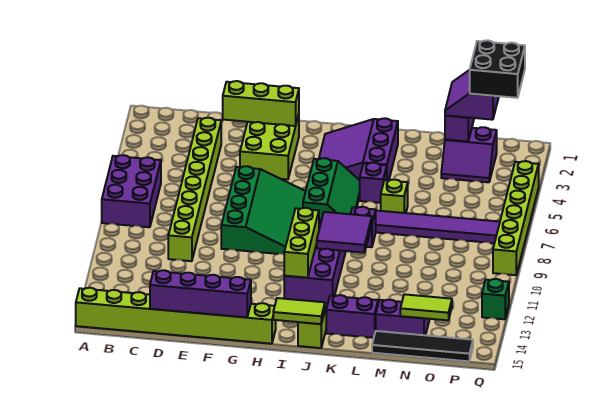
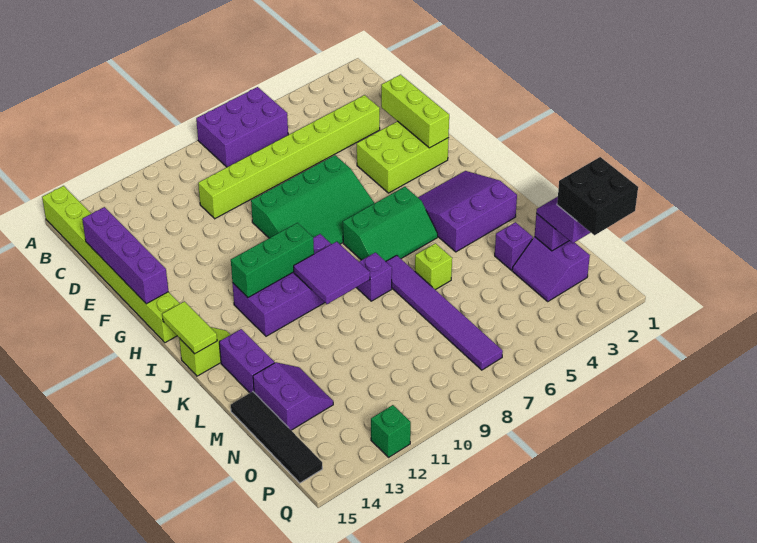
lime brick I10:I12 level 2 -> green brick I10:I12 level 2
purple brick K5 level 1 -> purple brick M3 level 1
lime tile N14:O14 level 2 -> none
lime brick Q4:Q9 level 1 -> none

